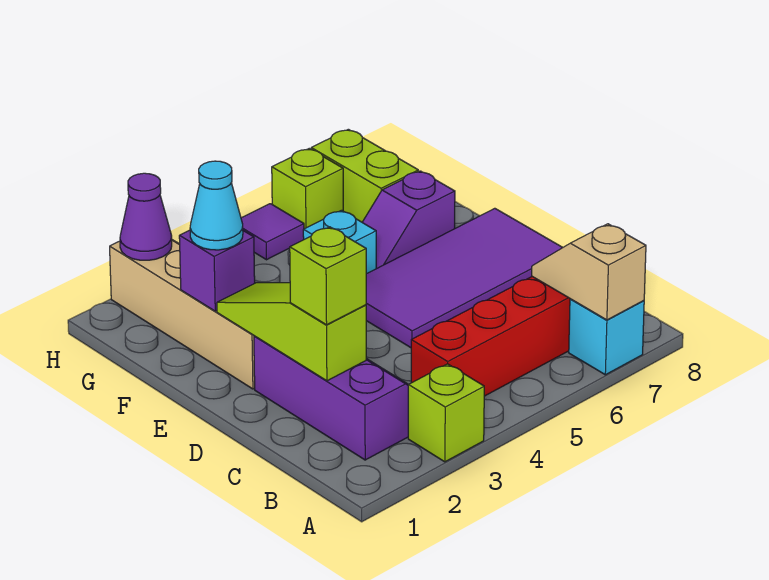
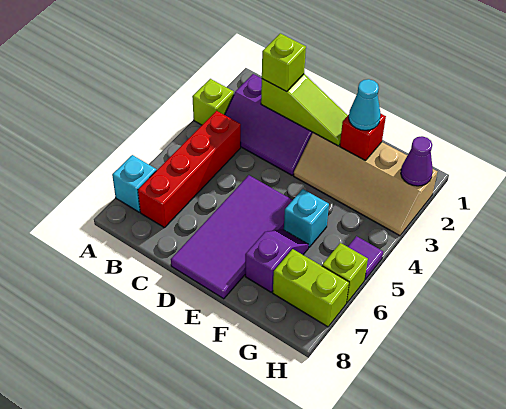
tan slope A7:B7 level 2 top A -> none
purple brick F2 level 2 -> red brick F2 level 2

